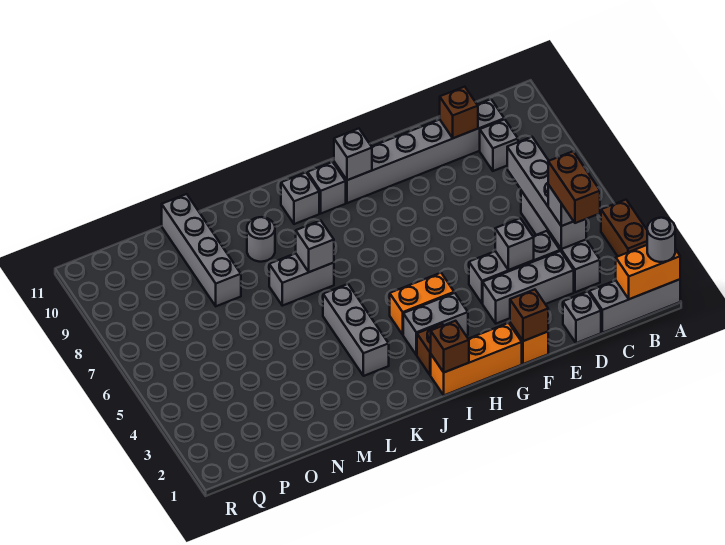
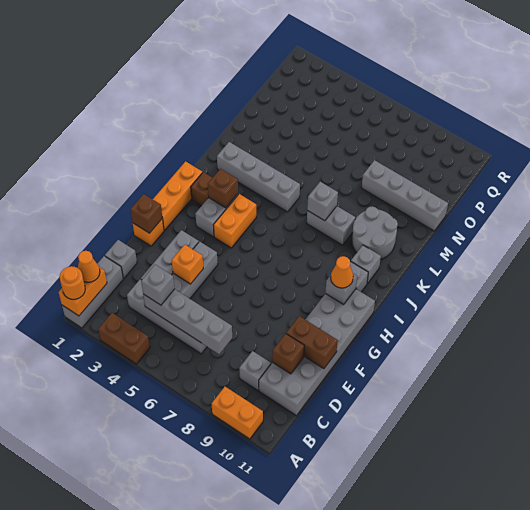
grey round brick A1 level 3 -> orange round brick A1 level 3
none -> orange brick A9:A10 level 1
none -> orange cone B1 level 3
brown brick C3:C4 level 4 -> brown brick E10:E11 level 2
grey brick C10:H10 level 1 -> grey brick C10:H11 level 1
grey brick E4 level 2 -> orange brick E4 level 2
none -> orange cone H10 level 3
brown brick I1 level 2 -> brown brick I3 level 2
grey brick K3:K5 level 1 -> grey brick K2:K5 level 1
grey brick K7:L7 level 1 -> grey brick K7:K8 level 1
grey round brick L9 level 1 -> grey round brick K9:L10 level 1

